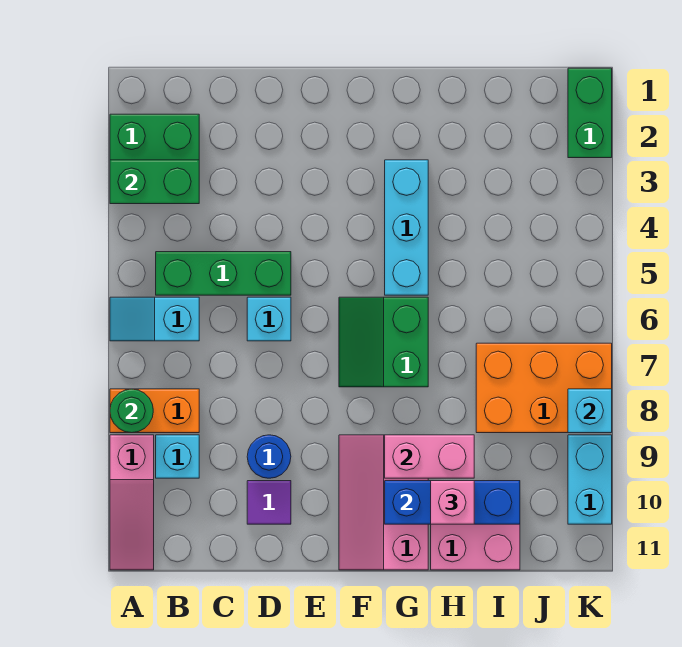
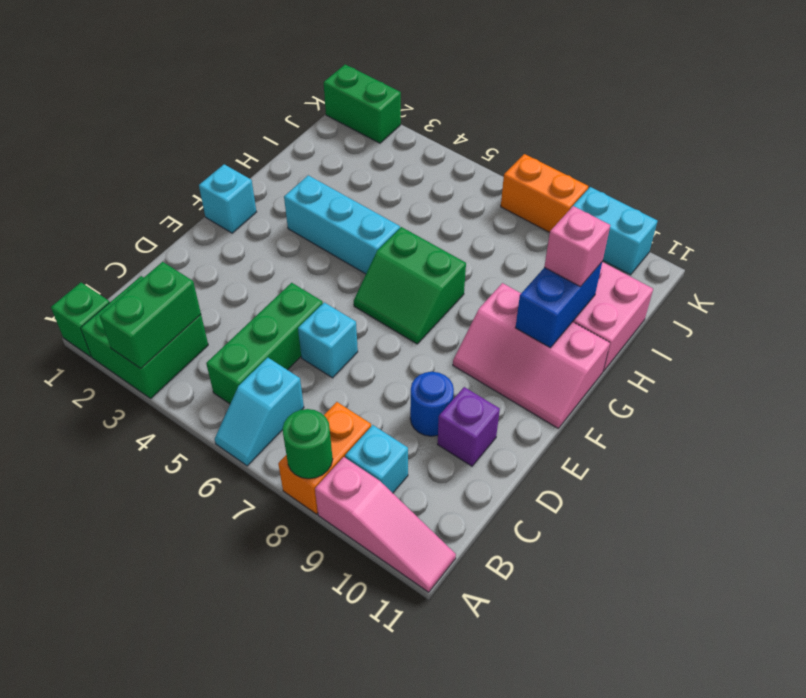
none -> green brick A1 level 1
purple tile D10 level 1 -> purple brick D10 level 1
pink brick G9:H9 level 2 -> none
blue brick G10:I10 level 2 -> blue brick G10:H10 level 2
orange brick I7:K8 level 1 -> orange brick K7:K8 level 1
cyan brick K8 level 2 -> cyan brick F1 level 1

